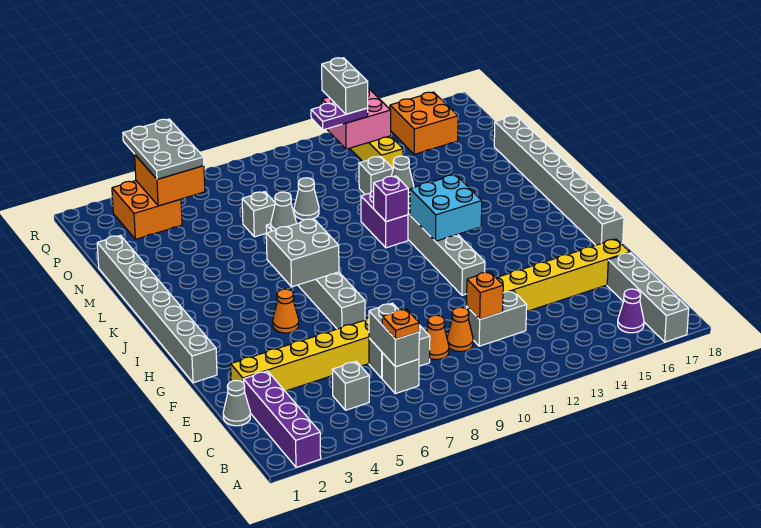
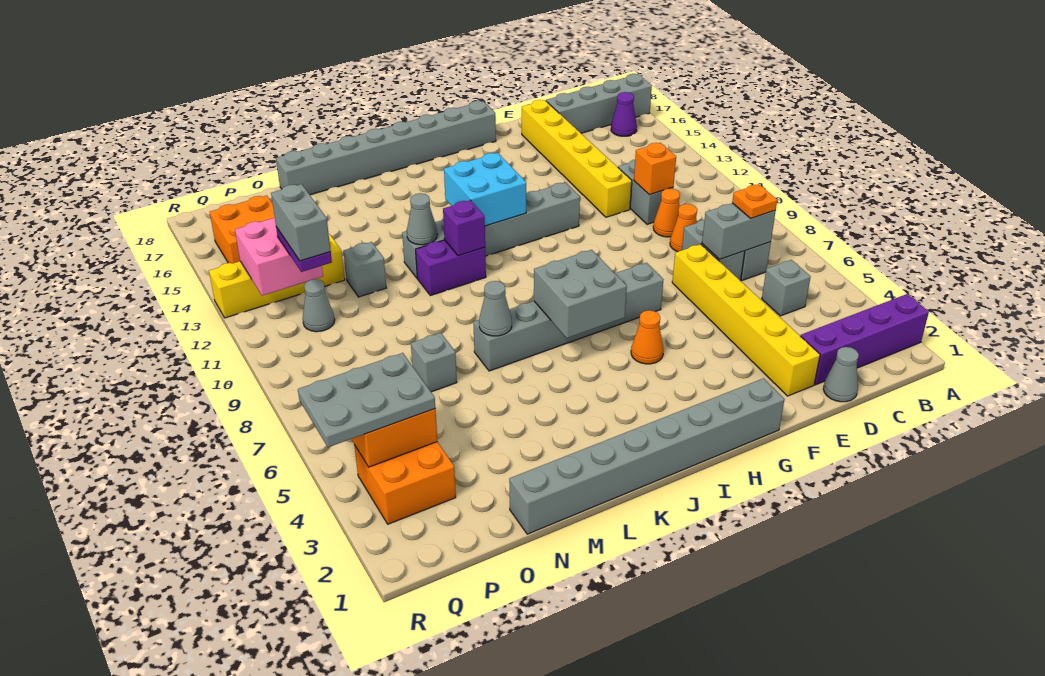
grey cone N9 level 1 -> grey cone P11 level 1
grey brick P12:Q12 level 4 -> grey brick P11:P12 level 4

